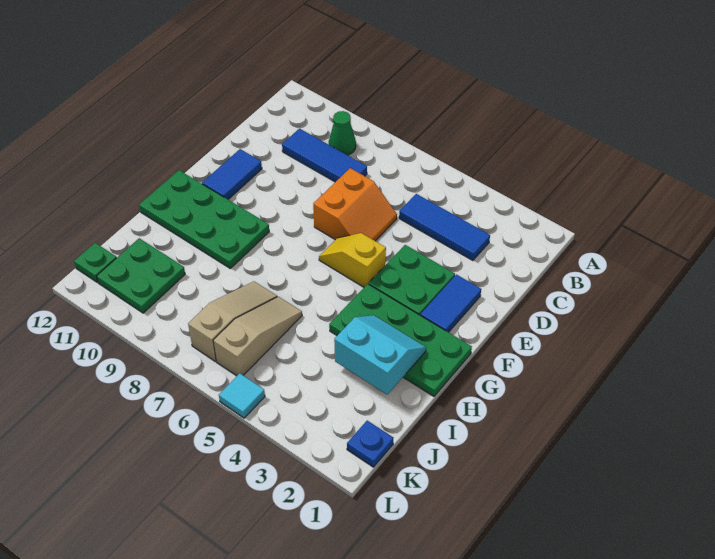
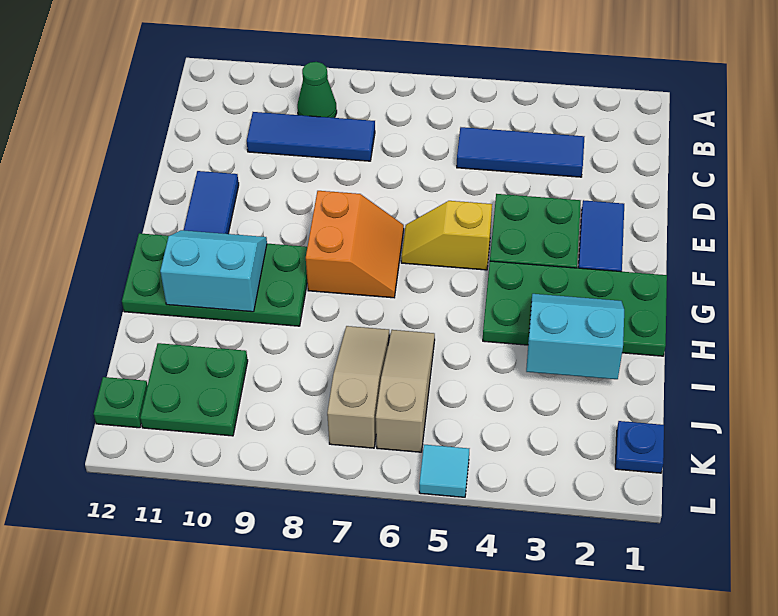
orange slope D6:E7 level 1 top 7 -> orange slope F7:G8 level 1 top 8
none -> cyan slope G10:H11 level 2 top H

